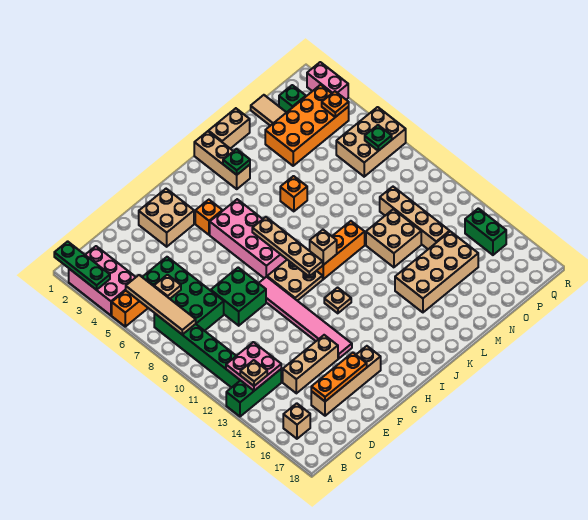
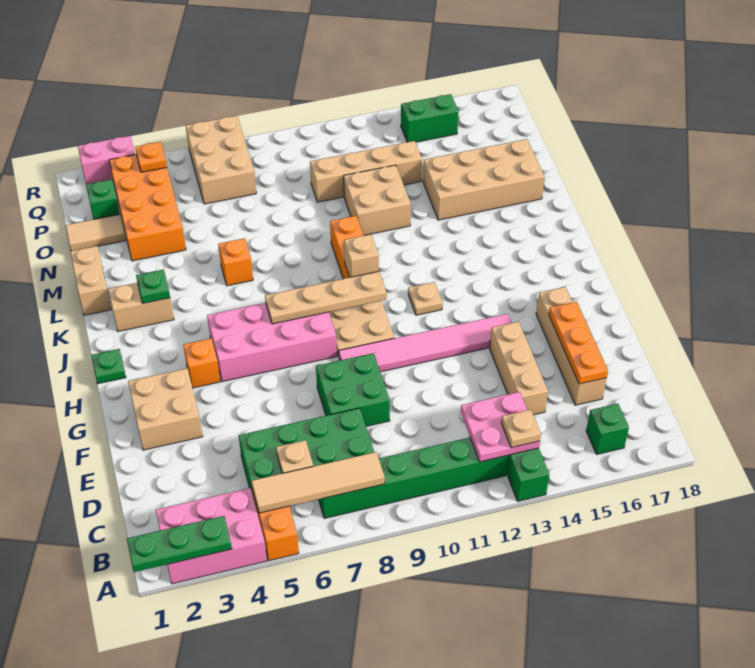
tan brick B16 level 1 -> green brick B16 level 1
tan brick K1:K3 level 1 -> tan brick K2:K3 level 1
tan brick L14:O15 level 1 -> tan brick M14:N17 level 1
green plate Q7 level 2 -> green plate I1 level 1

